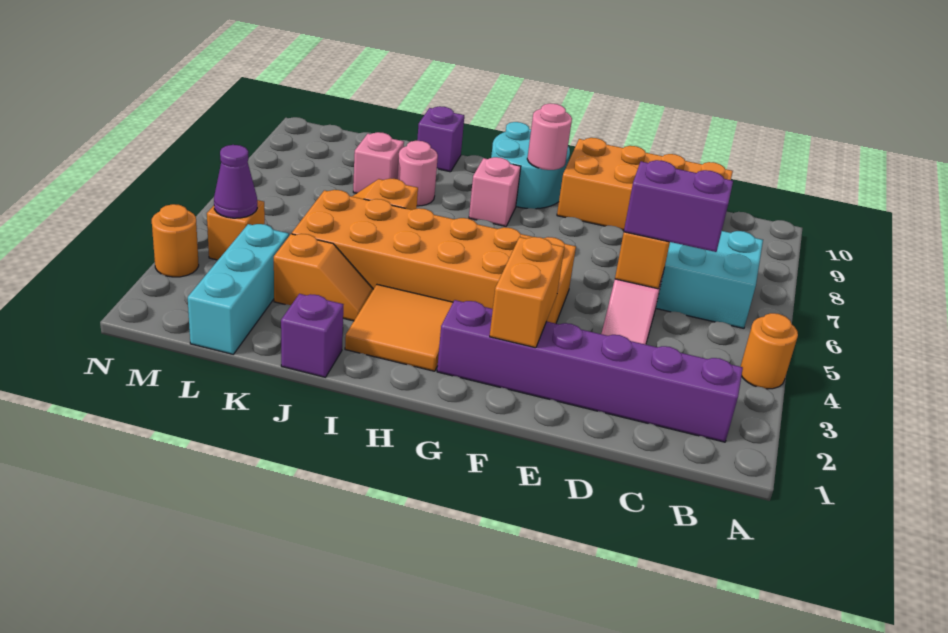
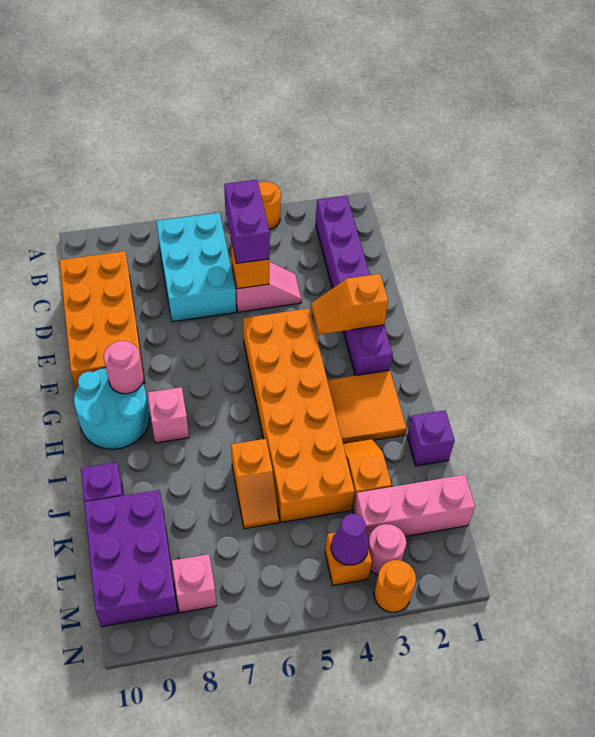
orange brick F2:F3 level 2 -> orange slope F2:F3 level 2 top 2
pink round brick J8 level 1 -> pink round brick M3 level 1
pink brick K8 level 1 -> pink brick M8 level 1
none -> purple brick K9:M10 level 1
cyan brick L1:L3 level 1 -> pink brick L1:L3 level 1

